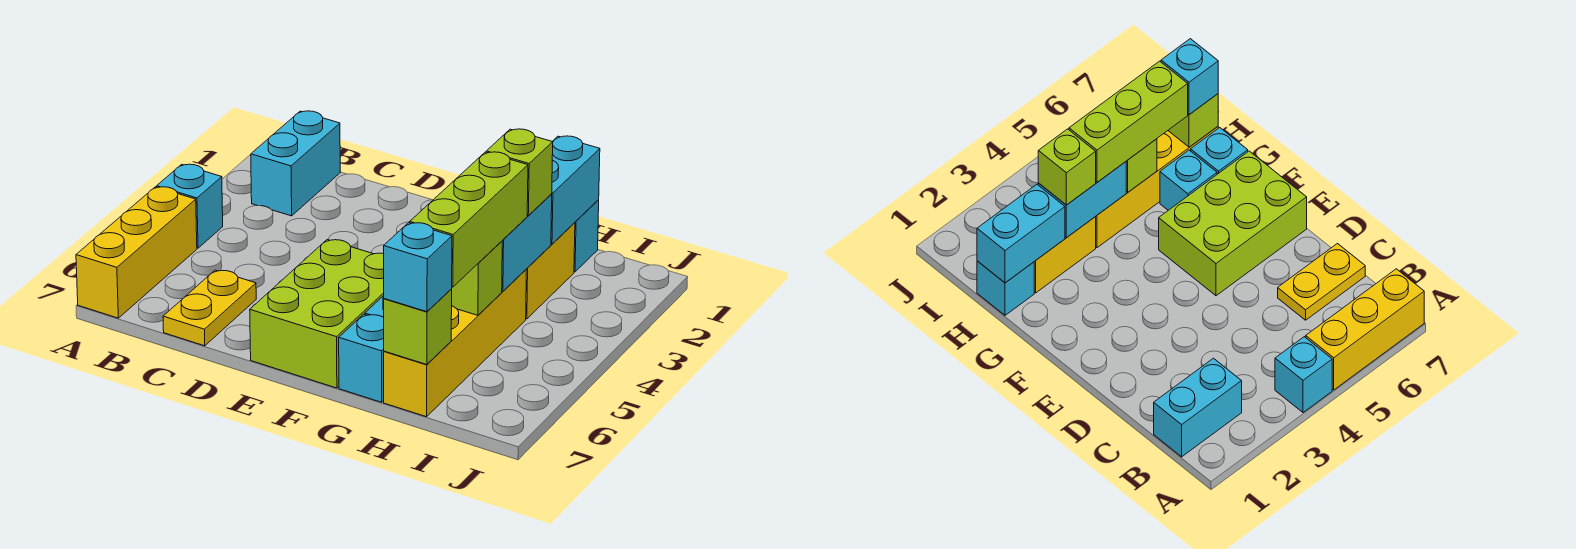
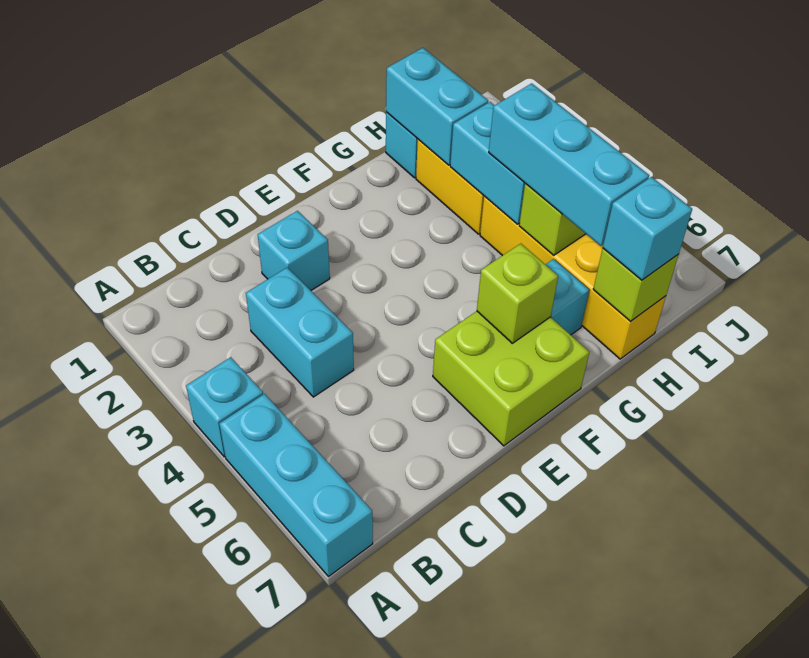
yellow brick A5:A7 level 1 -> cyan brick A5:A7 level 1
cyan brick B1:B2 level 1 -> cyan brick C3:C4 level 1
yellow plate C6:C7 level 1 -> none
lime brick E5:F7 level 1 -> lime brick E6:F7 level 1
cyan brick G7 level 1 -> cyan brick D2 level 1
lime brick H3 level 3 -> lime brick F6 level 2
lime brick H4:H6 level 3 -> cyan brick H4:H6 level 3

